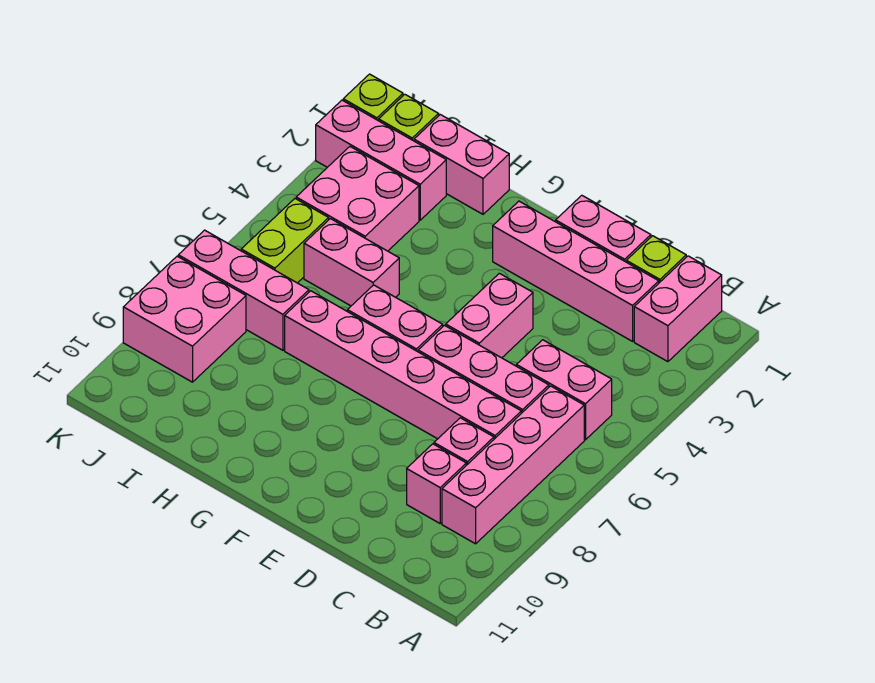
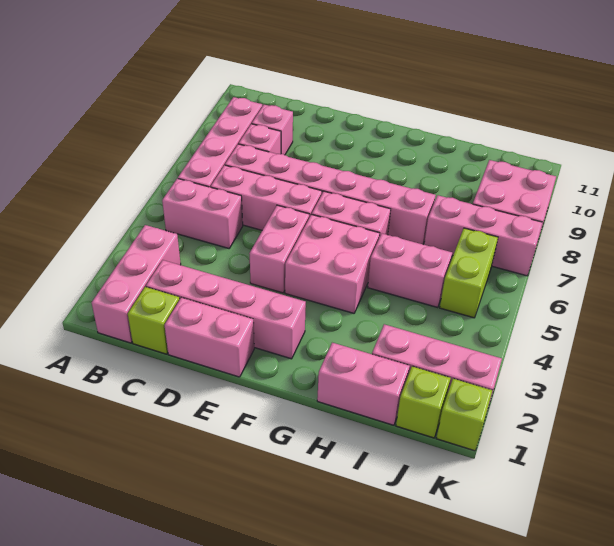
pink brick B1:B2 level 1 -> pink brick B1:B3 level 1
pink brick I3:J4 level 1 -> pink brick F4:G5 level 1

